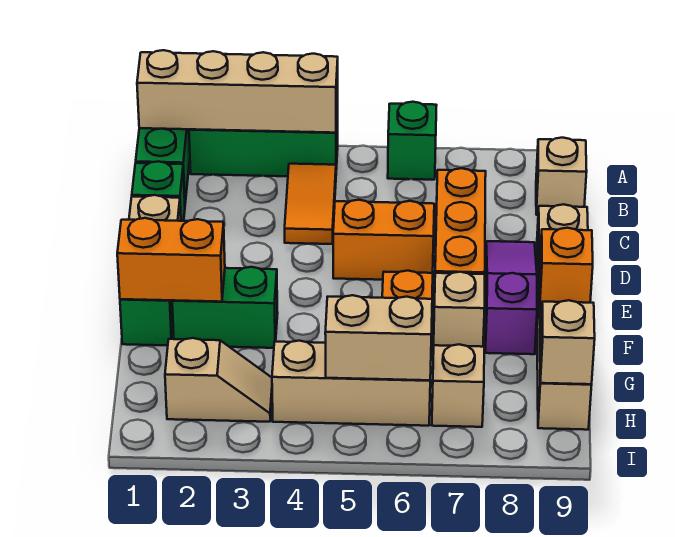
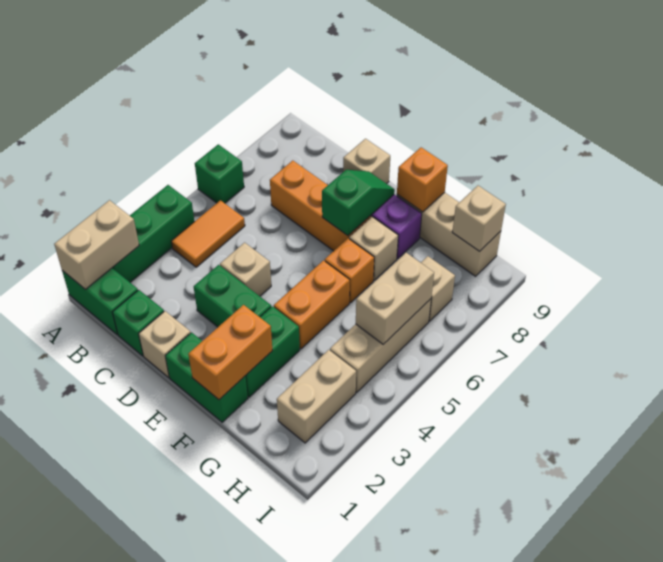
tan brick A1:A4 level 2 -> tan brick A1:A2 level 2
orange tile B4:C4 level 1 -> orange tile B4:B5 level 1
tan brick B9 level 1 -> tan brick D4 level 1
none -> green brick D3:E3 level 1
orange brick D5:D6 level 1 -> orange brick F4:F5 level 1
none -> green slope E7:E8 level 2 top 7
tan slope H2:H3 level 1 top 2 -> tan brick H2:H3 level 1

